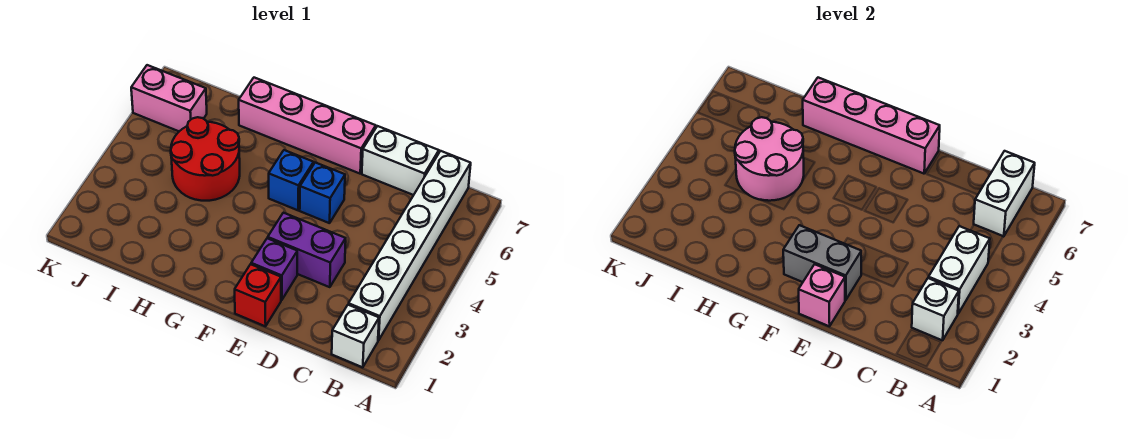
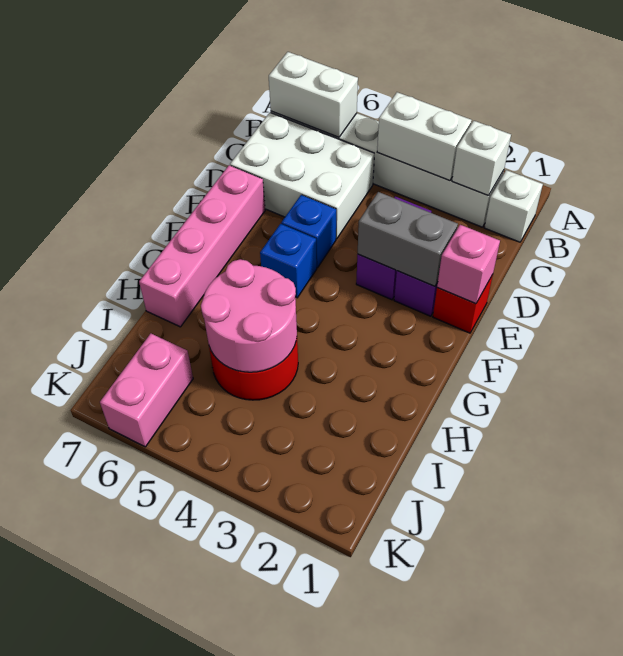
white brick C7:D7 level 1 -> white brick C5:D7 level 1
grey brick E2:F2 level 2 -> grey brick E2:E3 level 2
pink brick E7:H7 level 2 -> none

